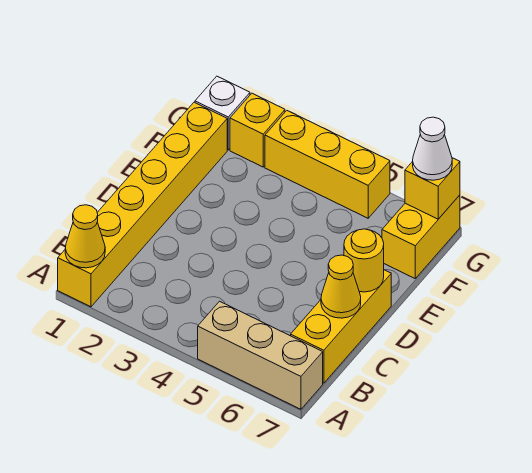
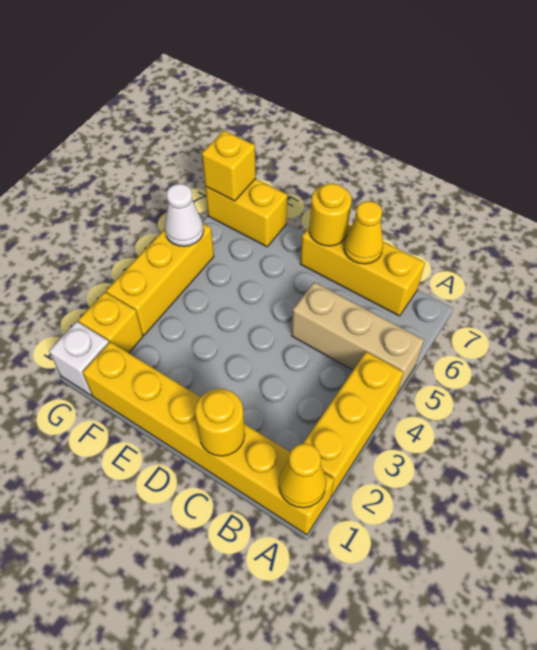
none -> yellow brick A2:A4 level 1
tan brick A5:A7 level 1 -> tan brick A5:C5 level 1
none -> yellow round brick C1 level 2
white cone G7 level 3 -> white cone G5 level 2

